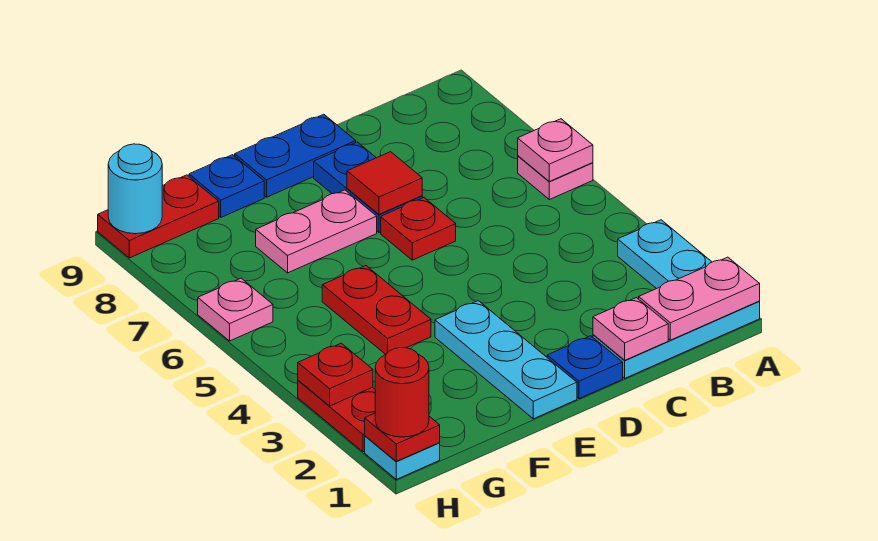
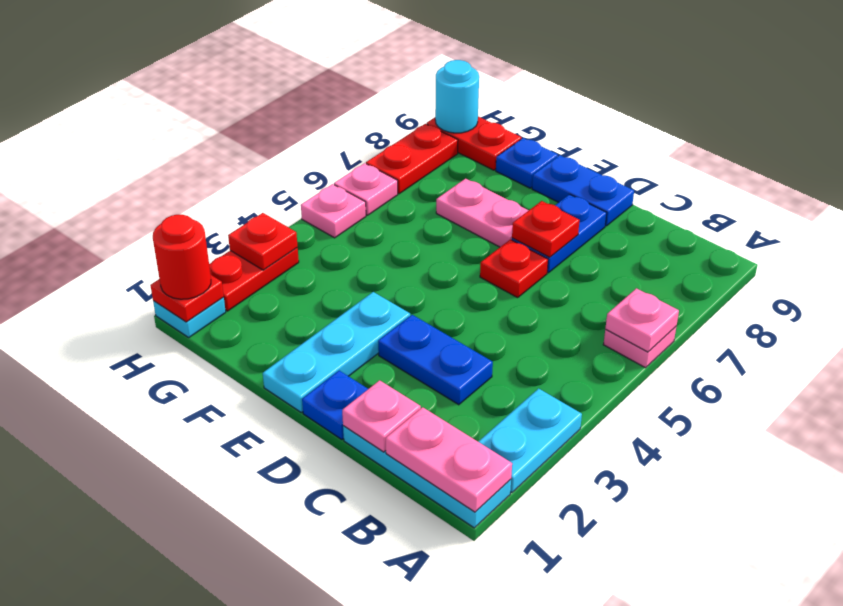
none -> blue plate C3:D3 level 1
red tile D7 level 2 -> red plate D7 level 2
red plate F4:F5 level 1 -> red plate H7:H8 level 1
none -> pink plate H5 level 1

